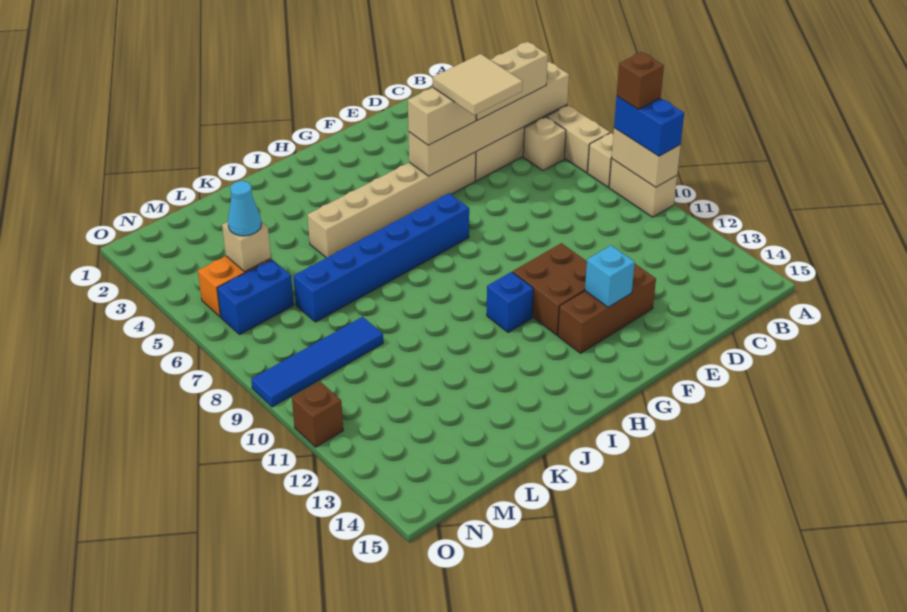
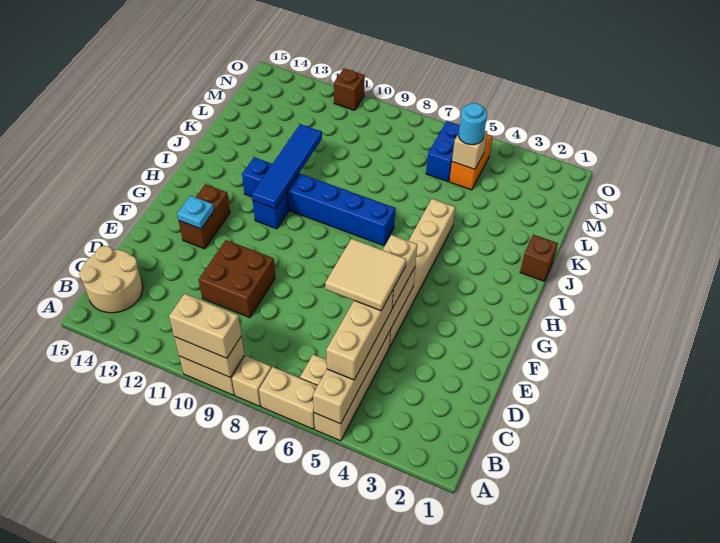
blue brick A9:A10 level 3 -> tan brick A9:A10 level 3
brown brick A9 level 4 -> brown brick J1 level 1
none -> tan round brick B14:C15 level 1
brown brick E13:G13 level 1 -> brown brick F13:G13 level 1
brown brick F11:G12 level 1 -> brown brick D10:E11 level 1
cyan brick F13 level 2 -> cyan plate F13 level 2
blue brick G7:L7 level 1 -> blue brick I7:I12 level 1
blue tile L9:O9 level 1 -> blue tile H11:K11 level 2
cyan cone M5 level 3 -> cyan round brick M5 level 3

